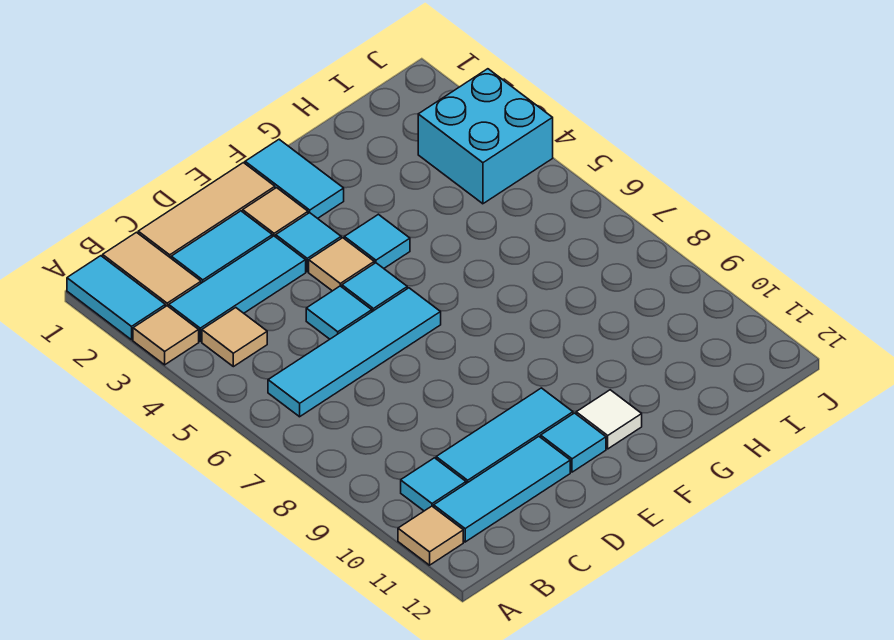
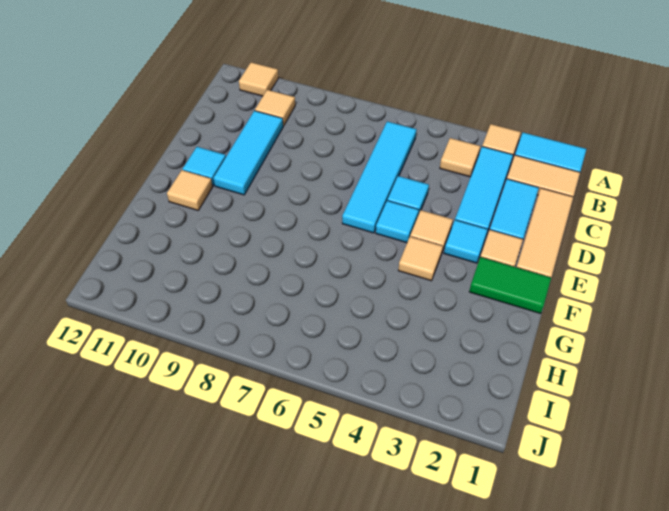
cyan tile B10 level 1 -> tan tile B10 level 1
cyan tile B11:D11 level 1 -> none
cyan tile F1:F2 level 1 -> green tile F1:F2 level 1
cyan tile F4 level 1 -> tan tile F4 level 1
white tile F11 level 1 -> tan tile F11 level 1
cyan brick I3:J4 level 1 -> none

